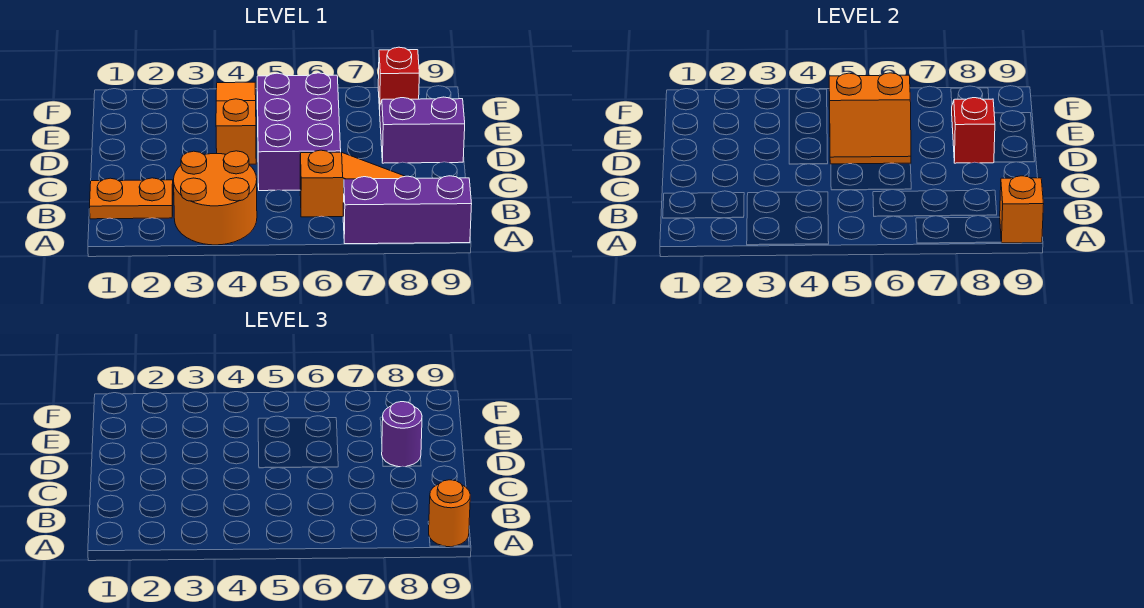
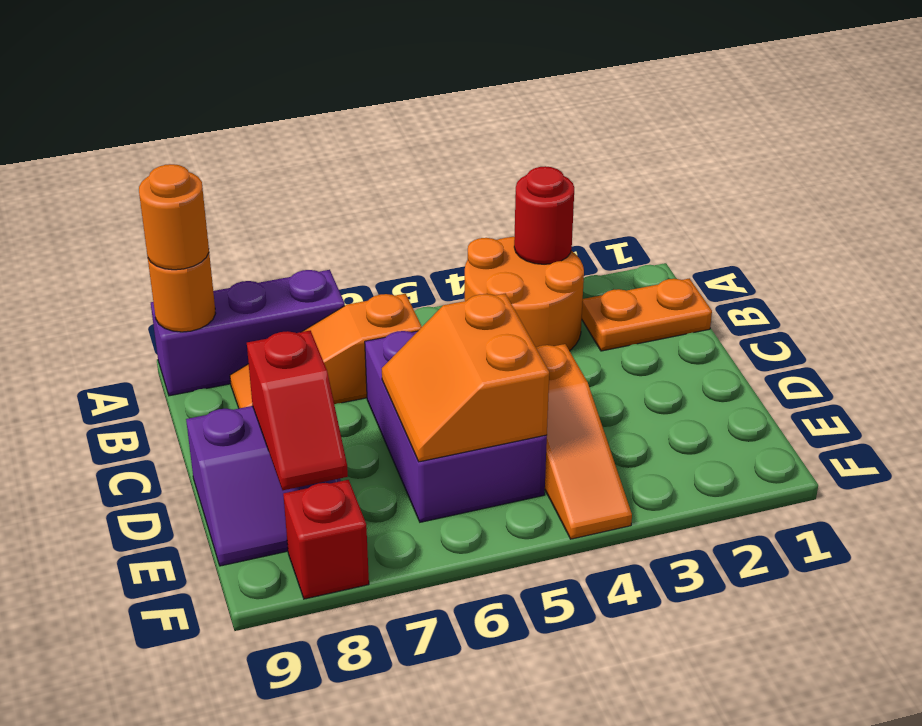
none -> red round brick A3 level 2
orange brick A9 level 2 -> orange round brick A9 level 2
orange slope D5:E6 level 2 top E -> orange slope D5:E6 level 2 top 5
purple round brick D8 level 3 -> none

